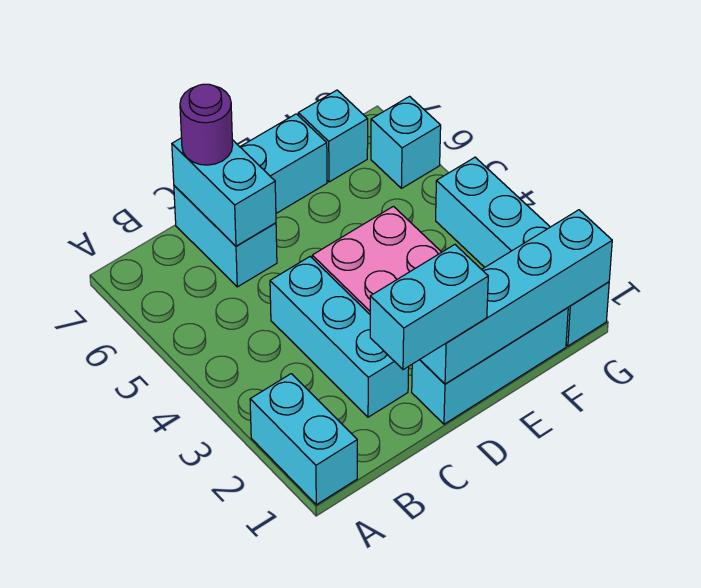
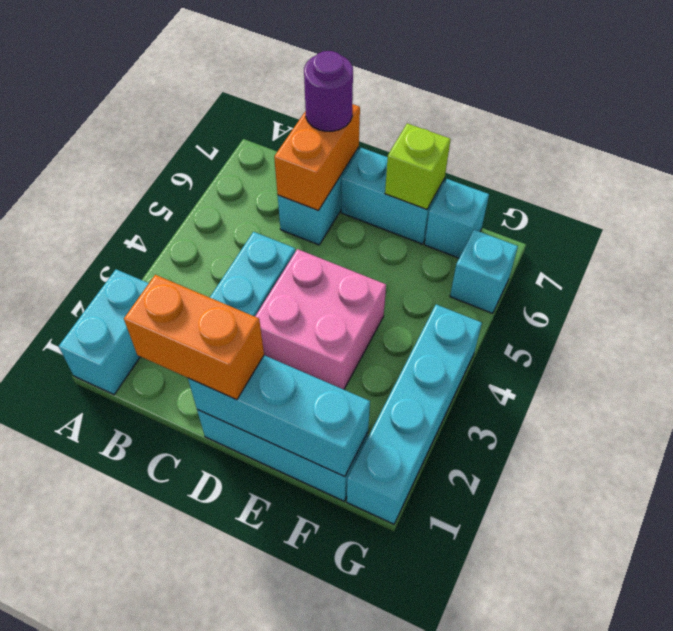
cyan brick C1:D1 level 3 -> orange brick C1:D1 level 3
cyan brick C6:C7 level 2 -> orange brick C6:C7 level 2
cyan brick D1:G1 level 2 -> cyan brick D1:F1 level 2
none -> lime brick E7 level 2

